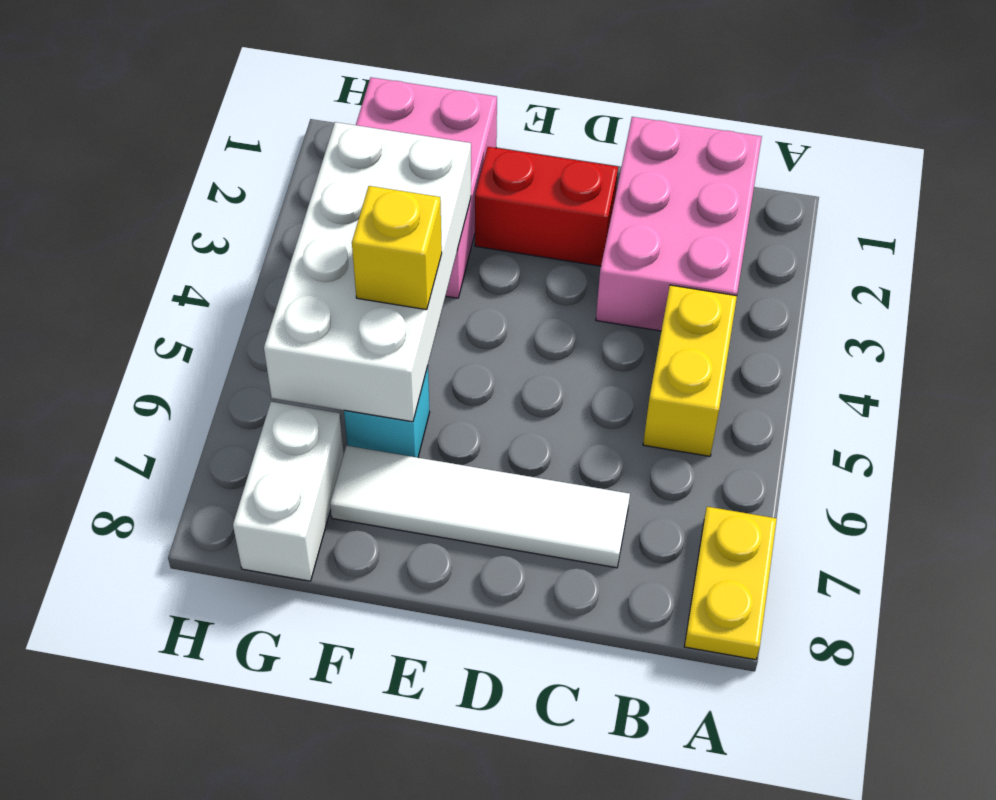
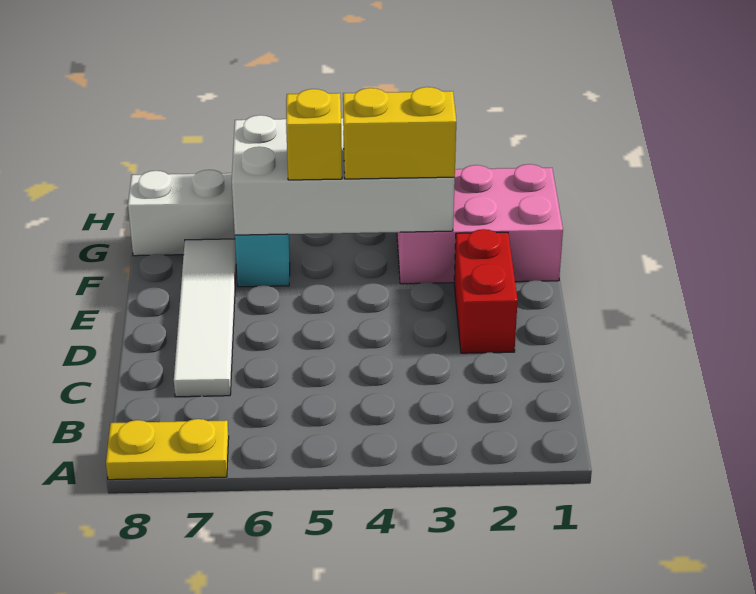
pink brick B1:C3 level 1 -> none
yellow brick B4:B5 level 1 -> yellow brick F3:F4 level 3

